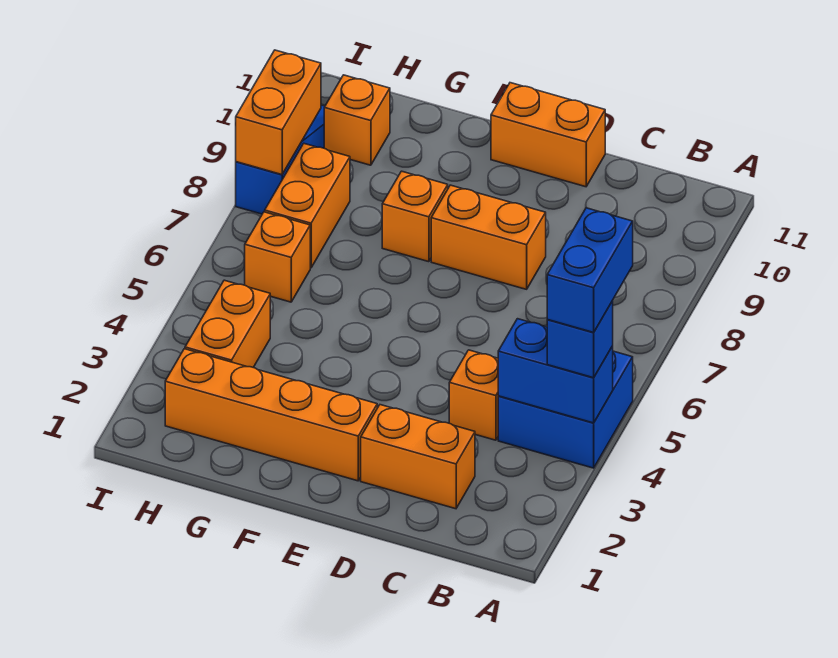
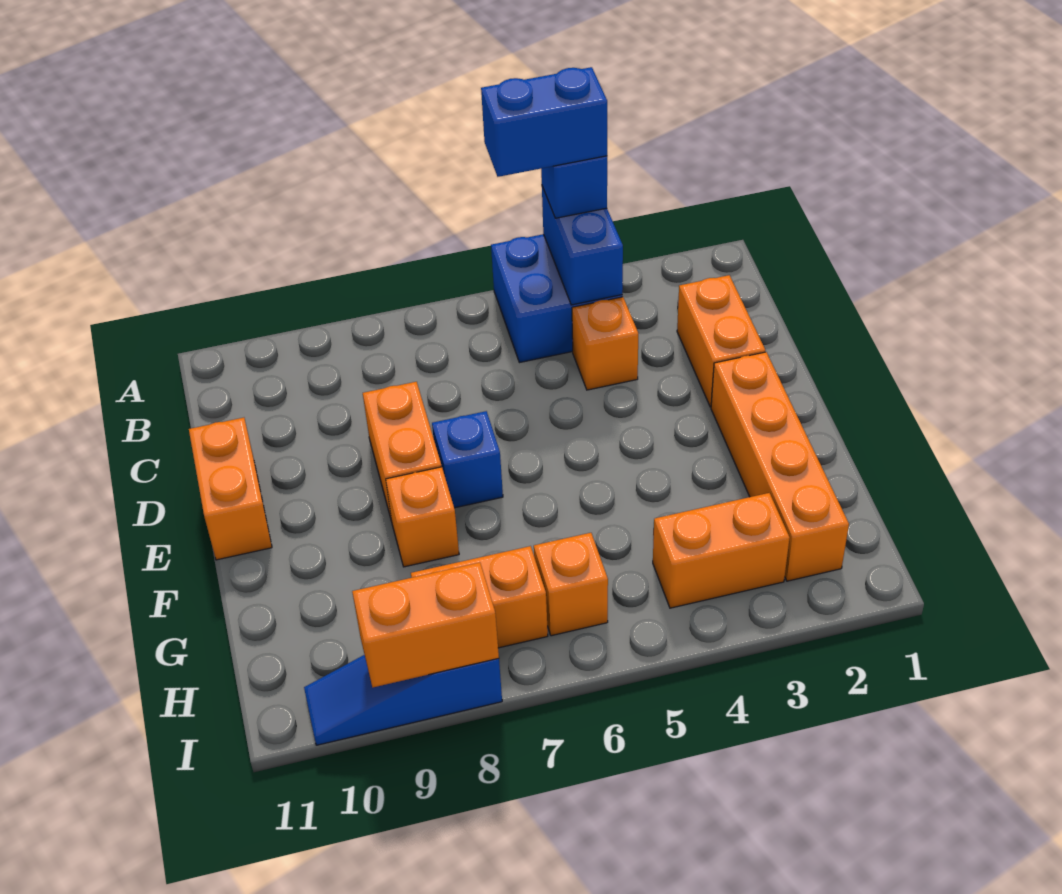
none -> blue brick E7 level 1
orange brick H10 level 1 -> none

